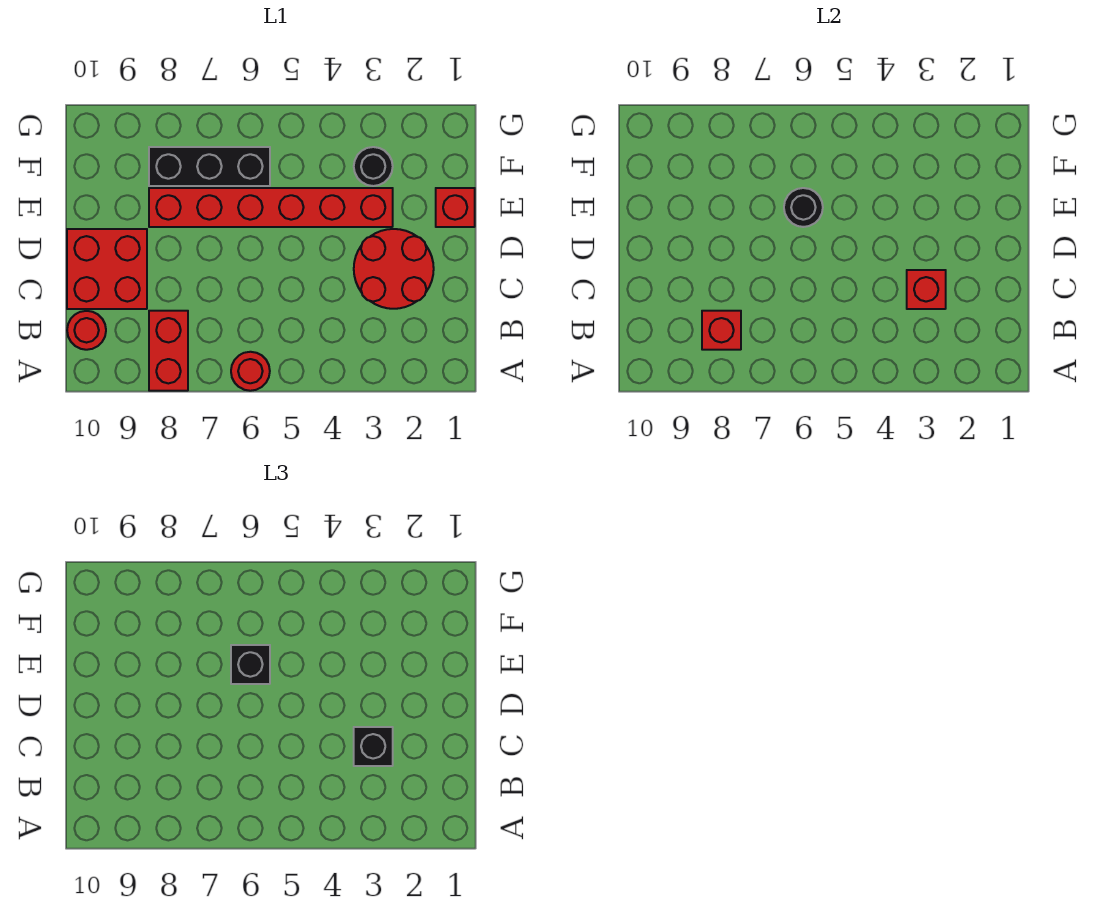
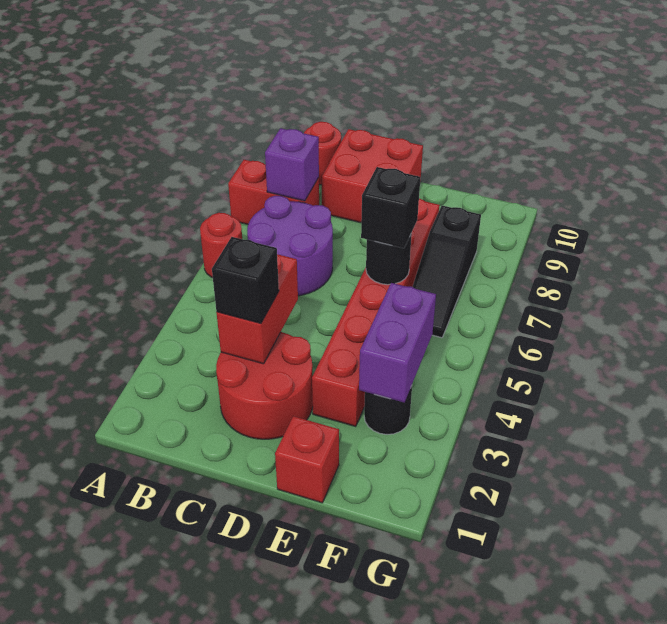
none -> purple round brick B6:C7 level 1
red brick B8 level 2 -> purple brick B8 level 2
red brick C3 level 2 -> red brick C3:C4 level 2
none -> purple brick F3:F4 level 2
black brick F6:F8 level 1 -> black slope F6:F8 level 1 top 8

